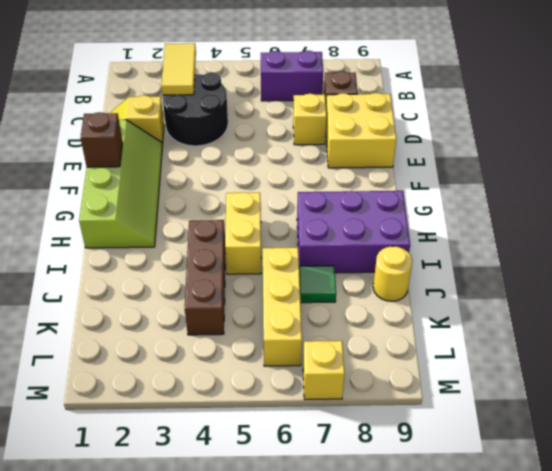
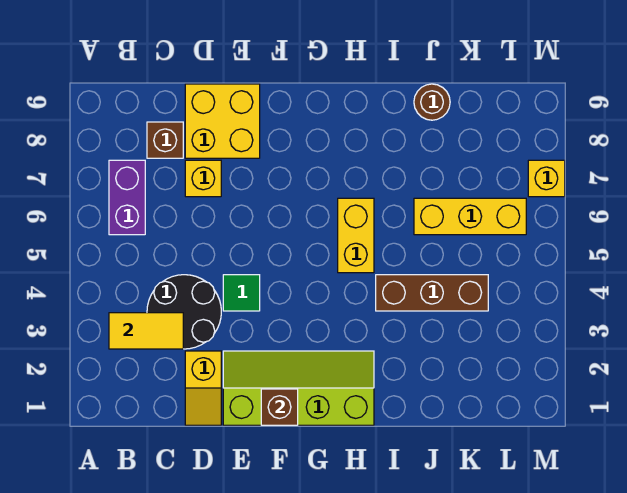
yellow brick H5:I5 level 1 -> yellow brick H5:H6 level 1
purple brick H7:I9 level 1 -> none
green tile J7 level 1 -> green tile E4 level 1
yellow round brick J9 level 1 -> brown round brick J9 level 1

